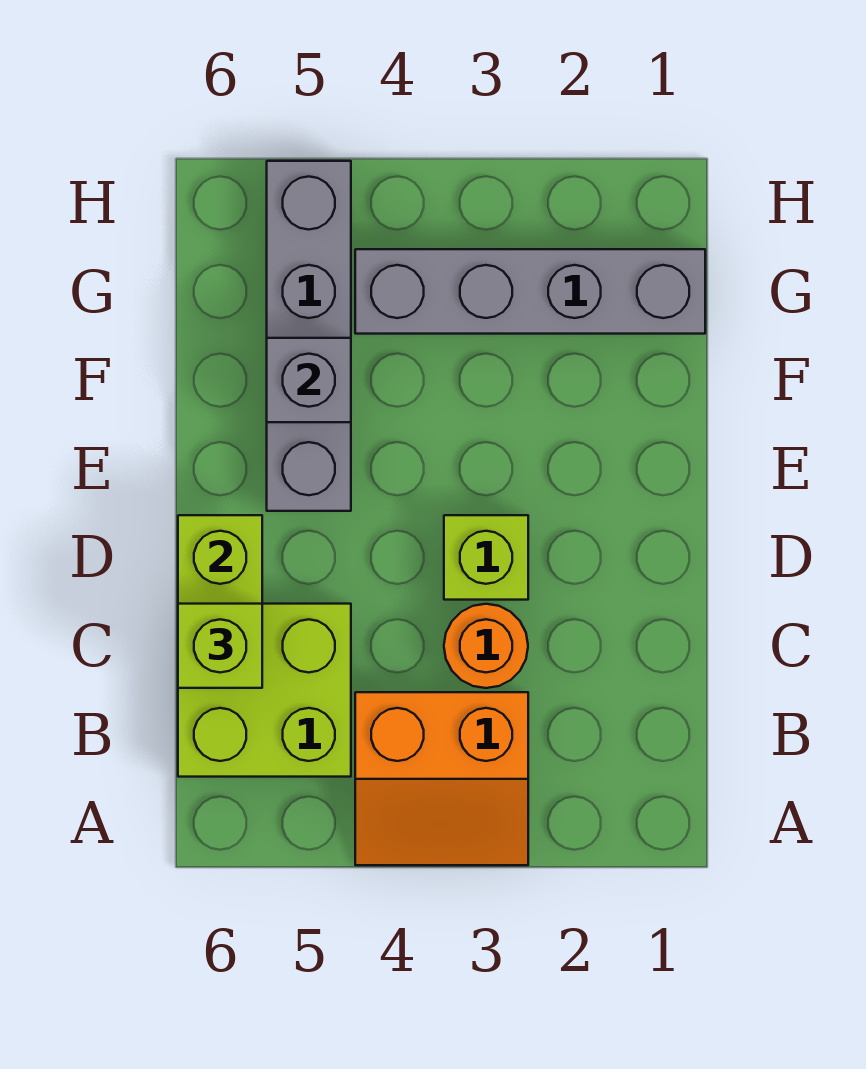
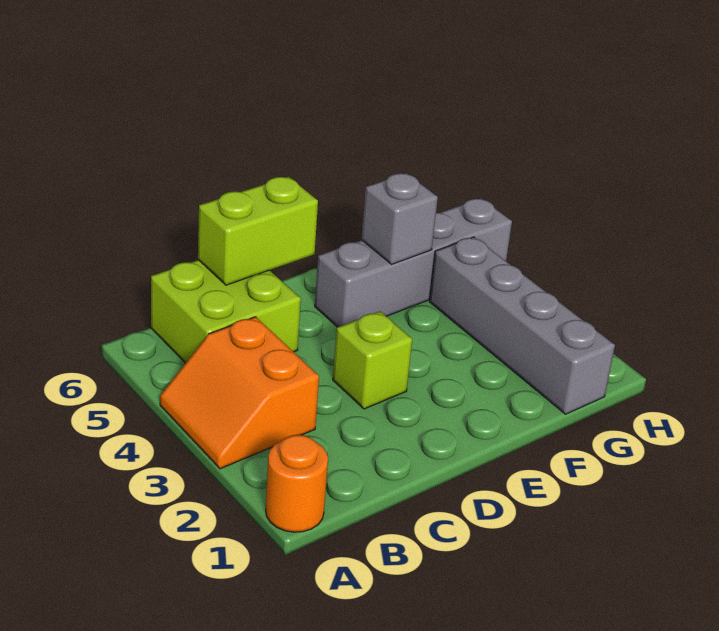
orange round brick C3 level 1 -> orange round brick A1 level 1
lime brick C6 level 3 -> none

